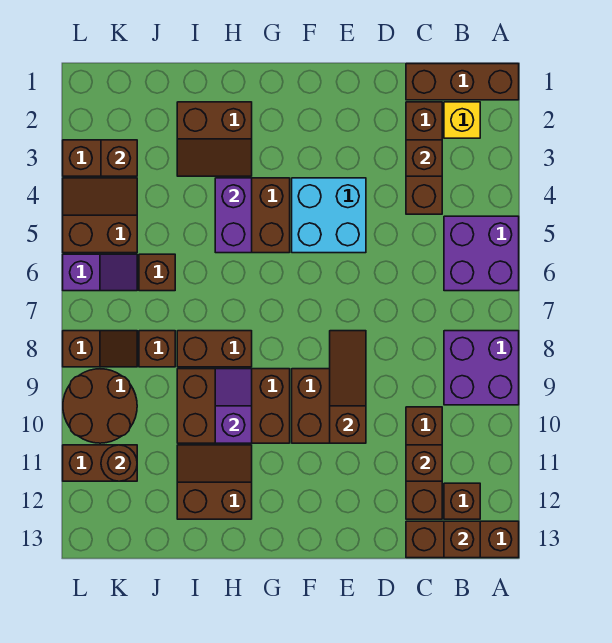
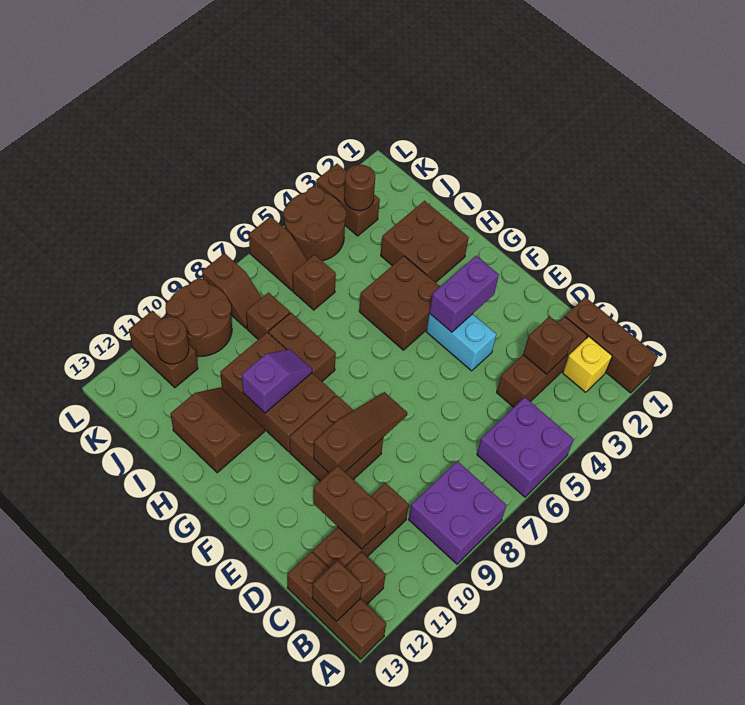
brown brick C11 level 2 -> brown brick C11:D11 level 2
cyan brick E4:F5 level 1 -> cyan brick E4:F4 level 1
brown slope H2:I3 level 1 top 2 -> brown brick H2:I3 level 1
purple brick H4:H5 level 2 -> purple brick F3:F4 level 2
brown brick K3 level 2 -> brown round brick K3 level 2
brown slope K4:L5 level 1 top 5 -> brown round brick K4:L5 level 1
purple slope K6:L6 level 1 top L -> brown slope K6:L6 level 1 top L

